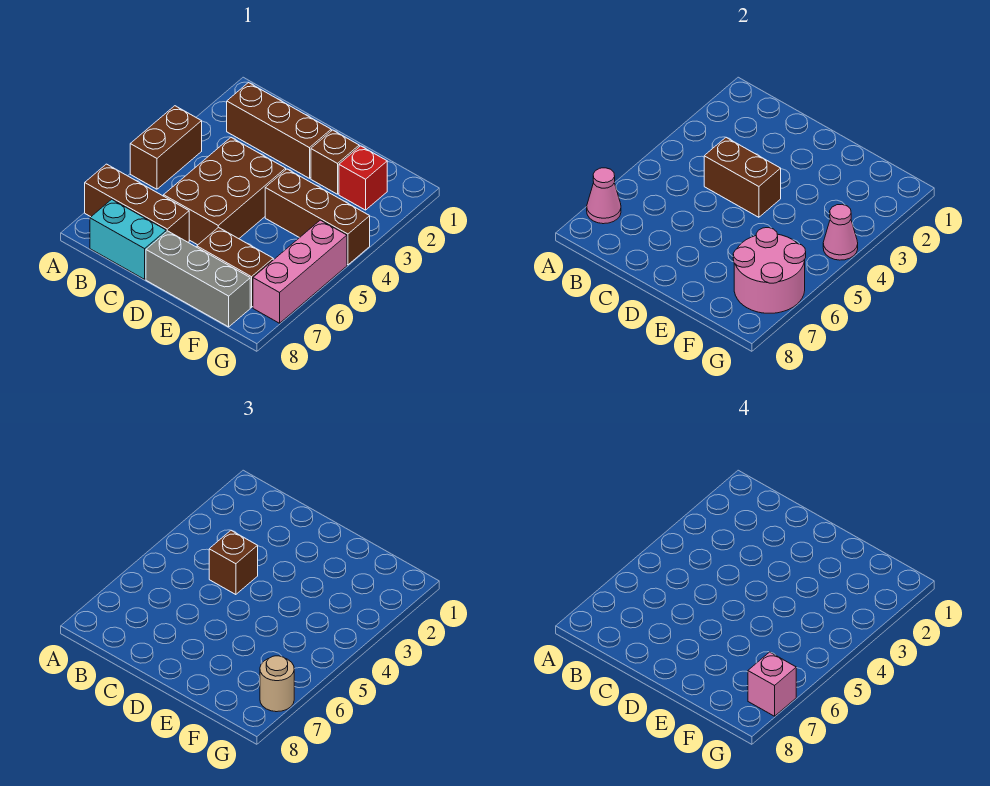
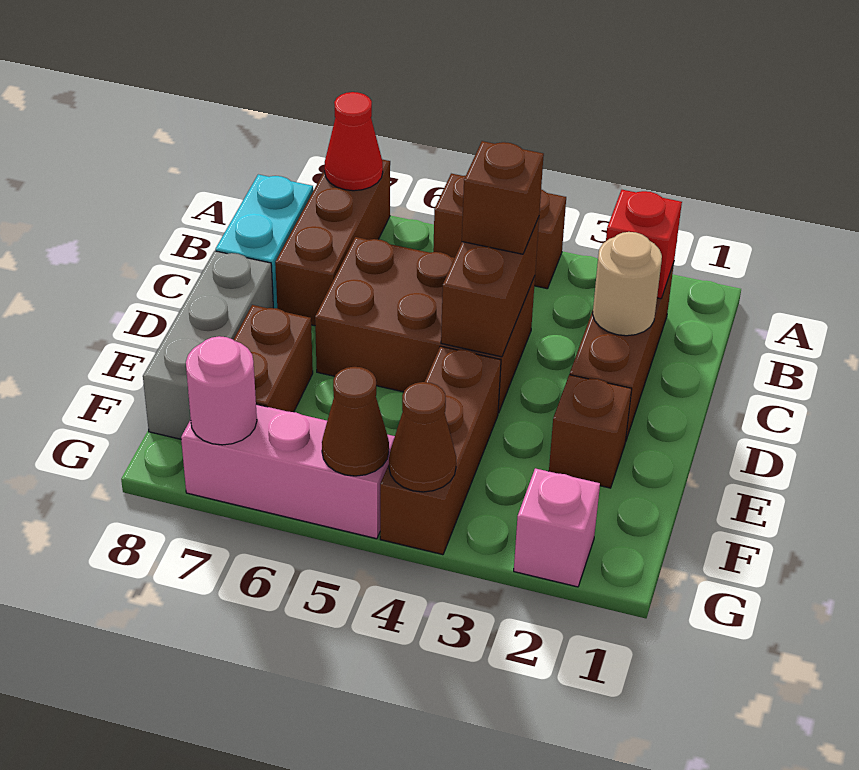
pink cone A7 level 2 -> red cone A7 level 2
red brick F2 level 1 -> red brick B2 level 2
pink round brick F6:G7 level 2 -> pink round brick G7 level 2
pink cone G4 level 2 -> brown cone G4 level 2
none -> brown cone G5 level 2
tan round brick G7 level 3 -> tan round brick C2 level 2
pink brick G7 level 4 -> pink brick G2 level 1

